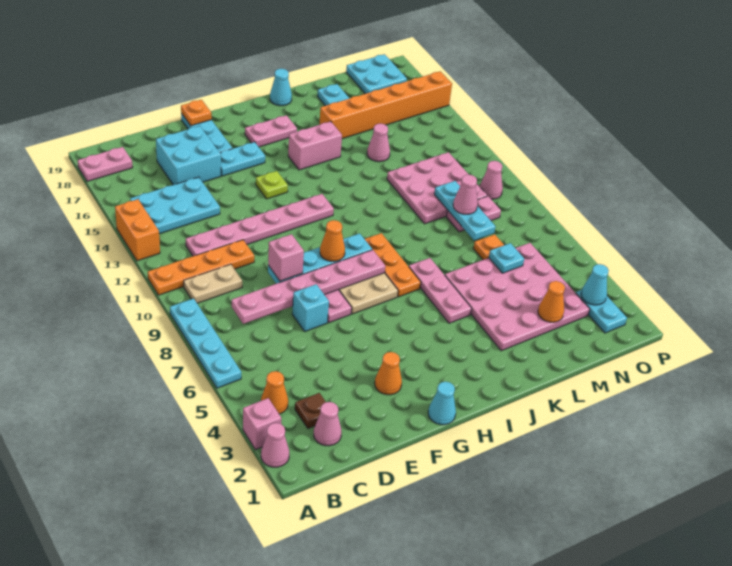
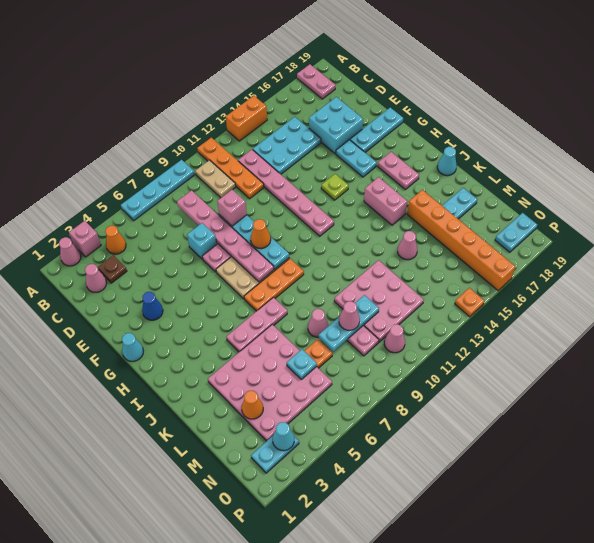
cyan plate B14:D15 level 1 -> cyan plate C13:D15 level 1
orange cone F3 level 1 -> blue cone F3 level 1
orange plate F19 level 2 -> orange plate P14 level 1
none -> pink cone L8 level 1
cyan plate N18:O19 level 1 -> cyan plate O18:O19 level 1

